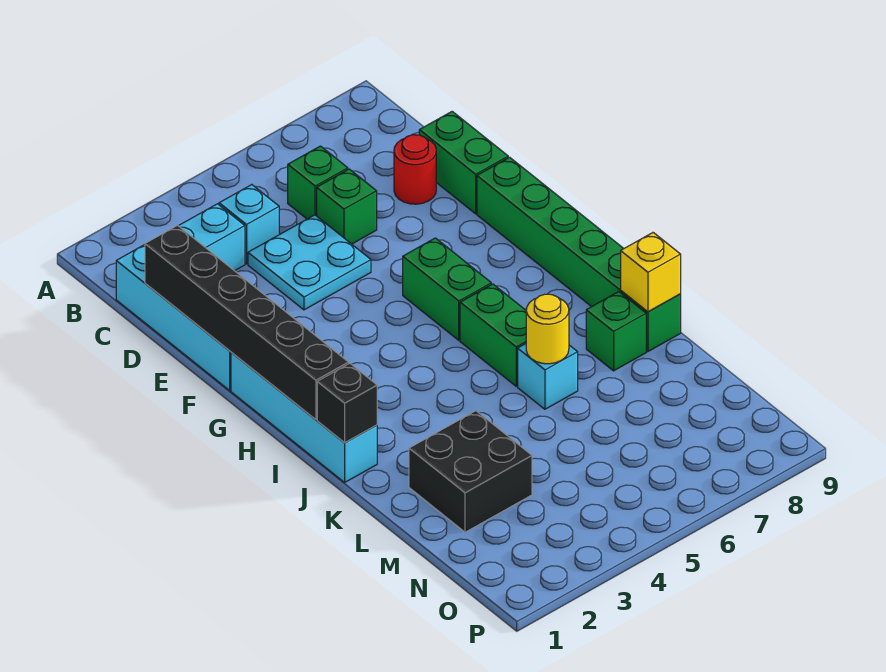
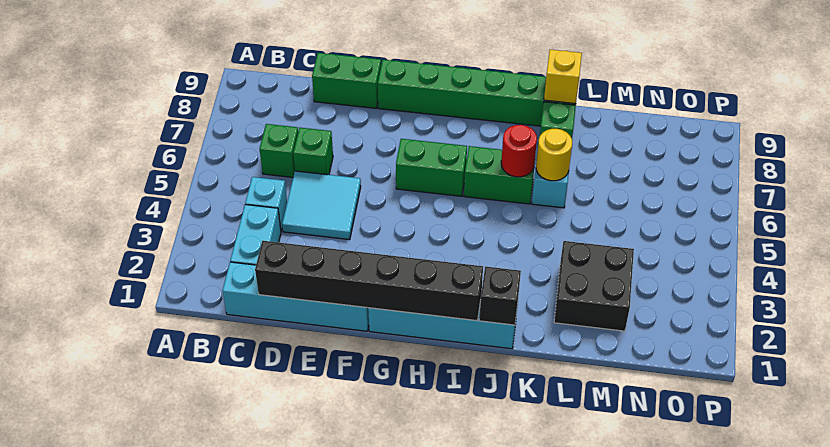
cyan plate D4:E5 level 1 -> cyan tile D4:E5 level 1
red round brick D8 level 1 -> red round brick J6 level 2

